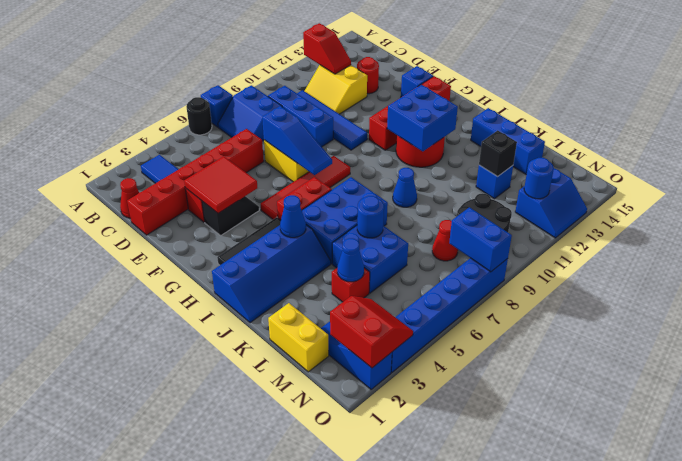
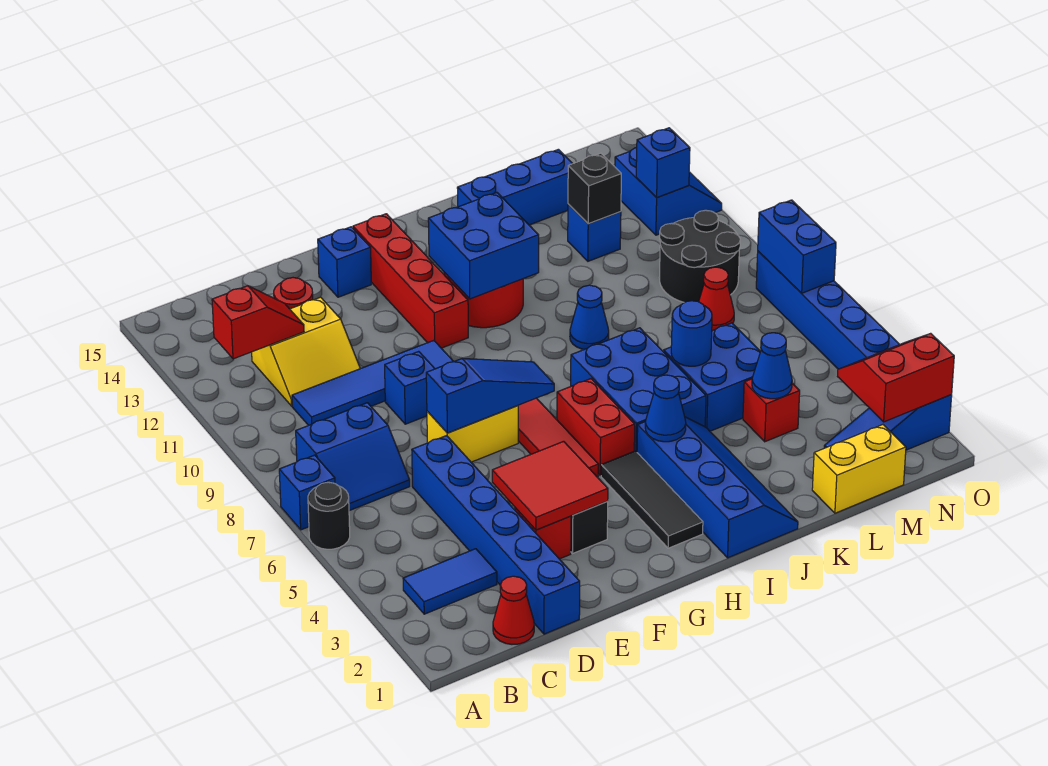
blue brick C9:E9 level 1 -> blue brick E9 level 1
red brick D1:D6 level 1 -> blue brick D1:D6 level 1
blue brick N8:O8 level 2 -> blue brick O7:O8 level 2
blue round brick N12 level 2 -> blue brick N12 level 2

